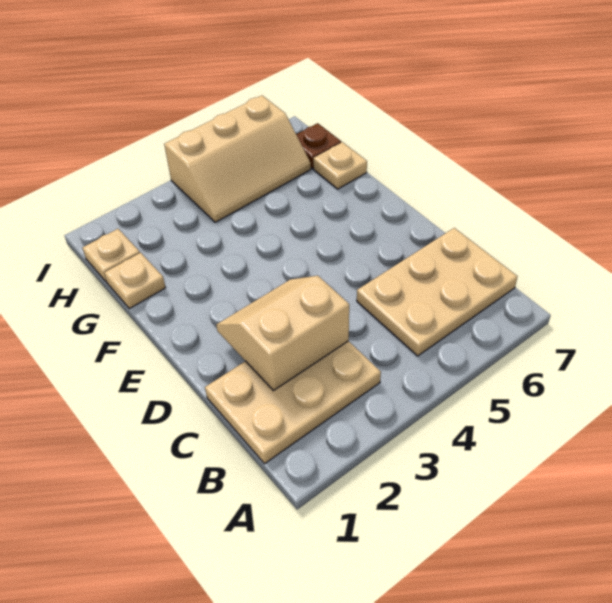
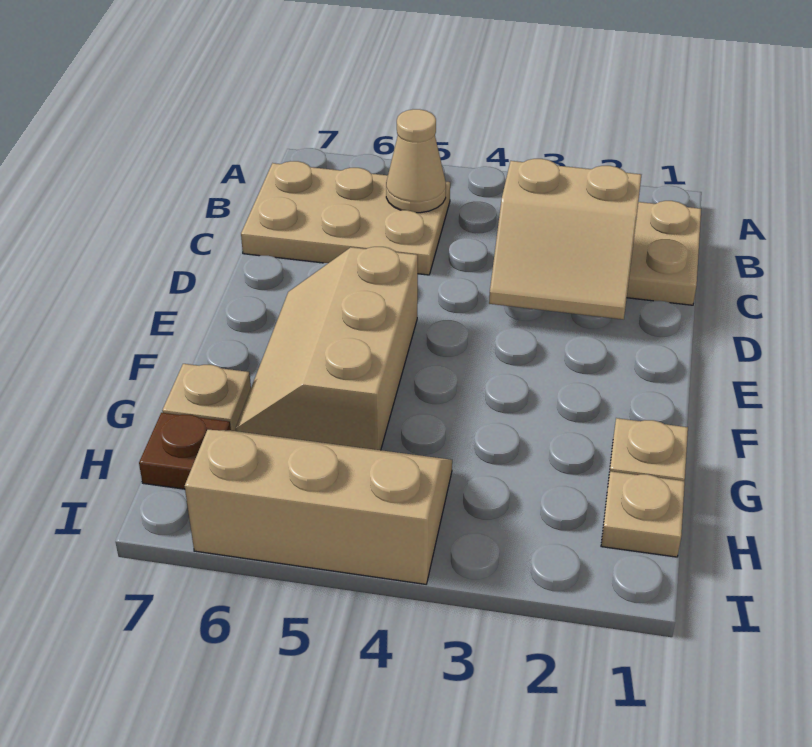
none -> tan cone B5 level 2
none -> tan slope E5:G6 level 1 top 5

